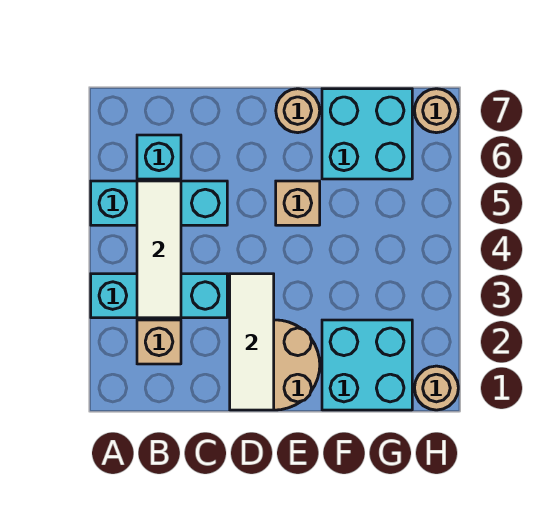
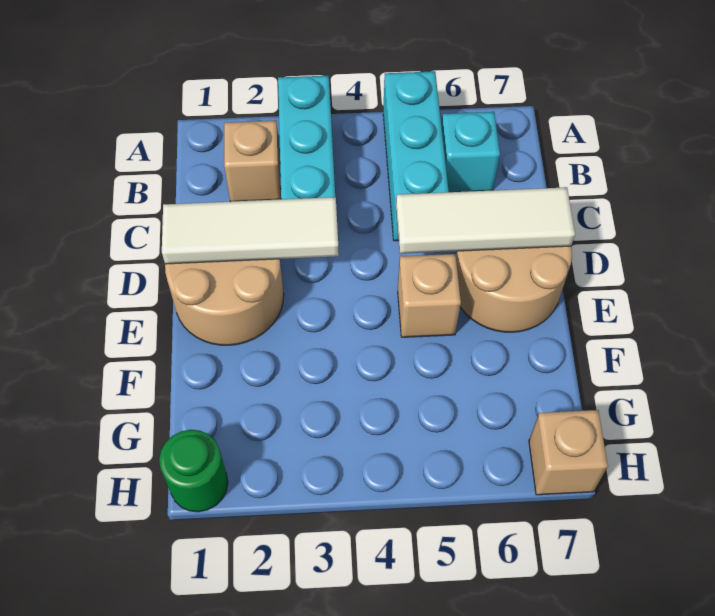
white tile B3:B5 level 2 -> white tile D5:D7 level 2
tan round brick E7 level 1 -> tan round brick D6:E7 level 1
cyan brick F1:G2 level 1 -> none
cyan brick F6:G7 level 1 -> none
tan round brick H1 level 1 -> green round brick H1 level 1
tan round brick H7 level 1 -> tan brick H7 level 1

